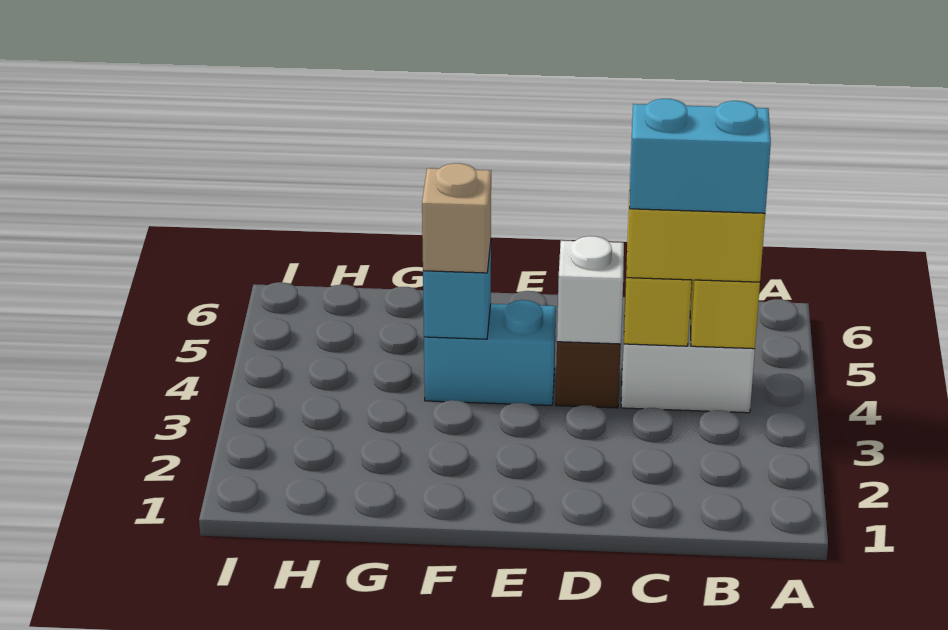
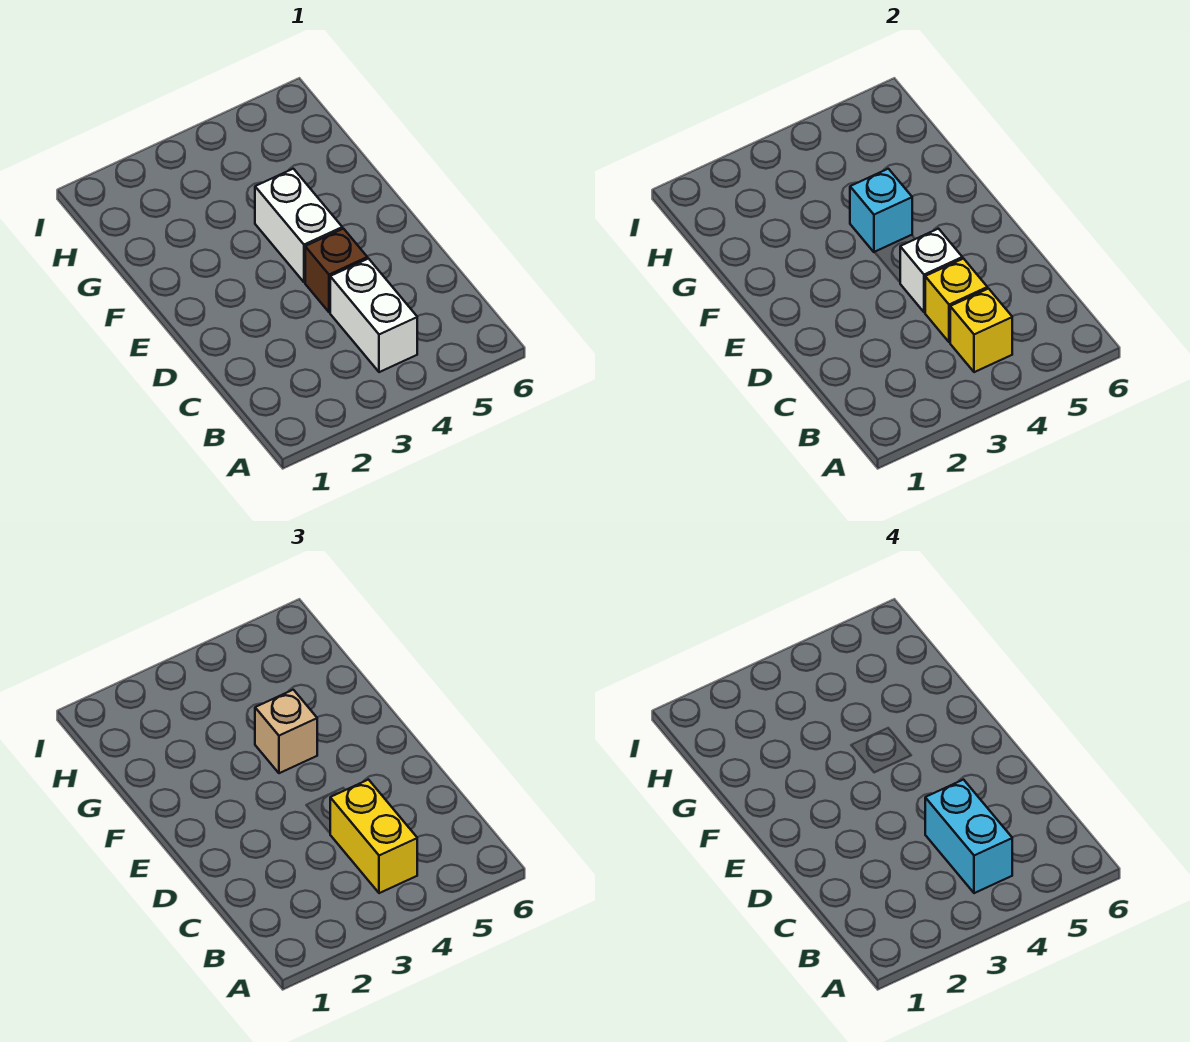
cyan brick E4:F4 level 1 -> white brick E4:F4 level 1

